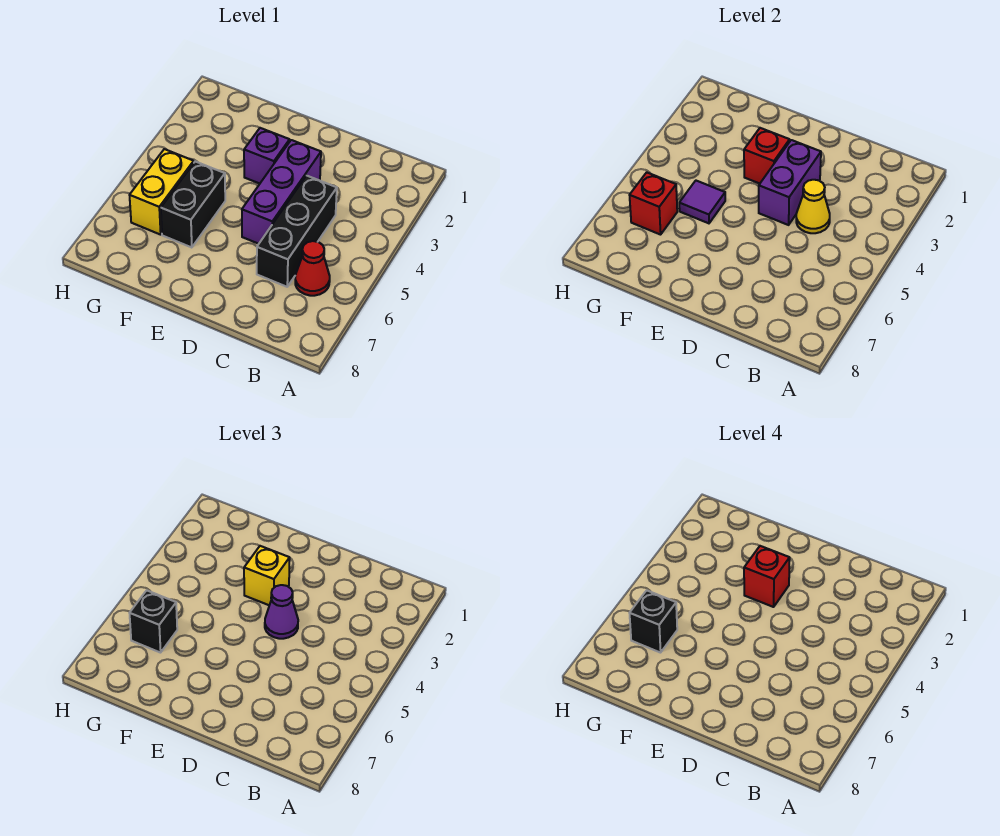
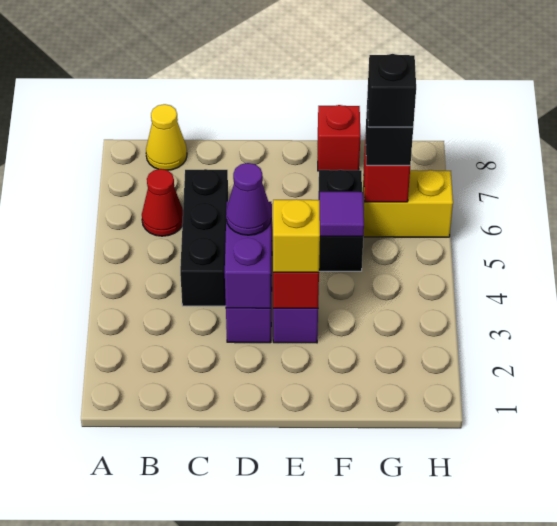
yellow cone C4 level 2 -> yellow cone B8 level 1
red brick E3 level 4 -> red brick F8 level 1
yellow brick G5:G6 level 1 -> yellow brick G6:H6 level 1

